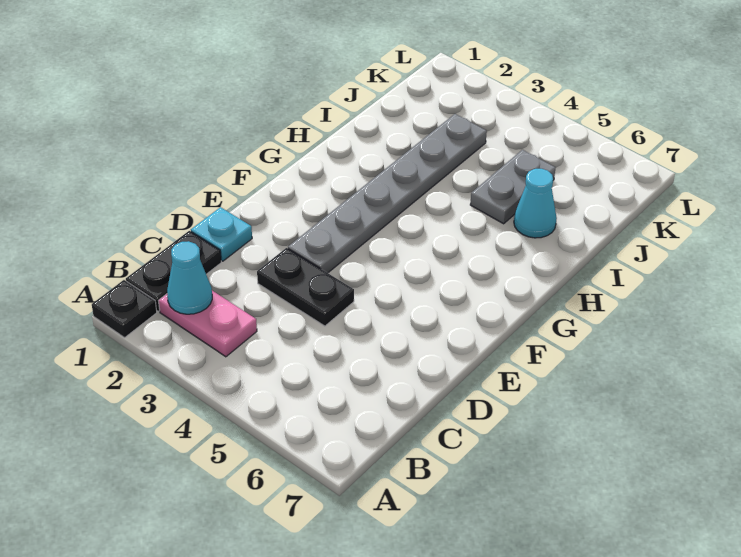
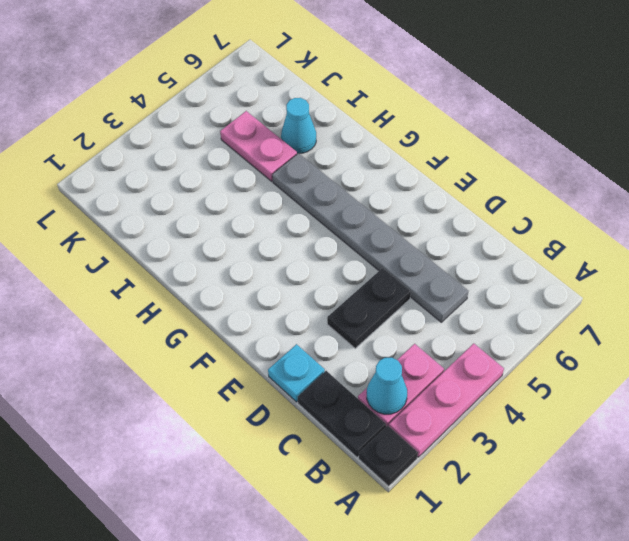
none -> pink plate A2:A4 level 1
grey plate E3:J3 level 1 -> grey plate C5:H5 level 1
grey plate I5:J5 level 1 -> pink plate I5:J5 level 1

